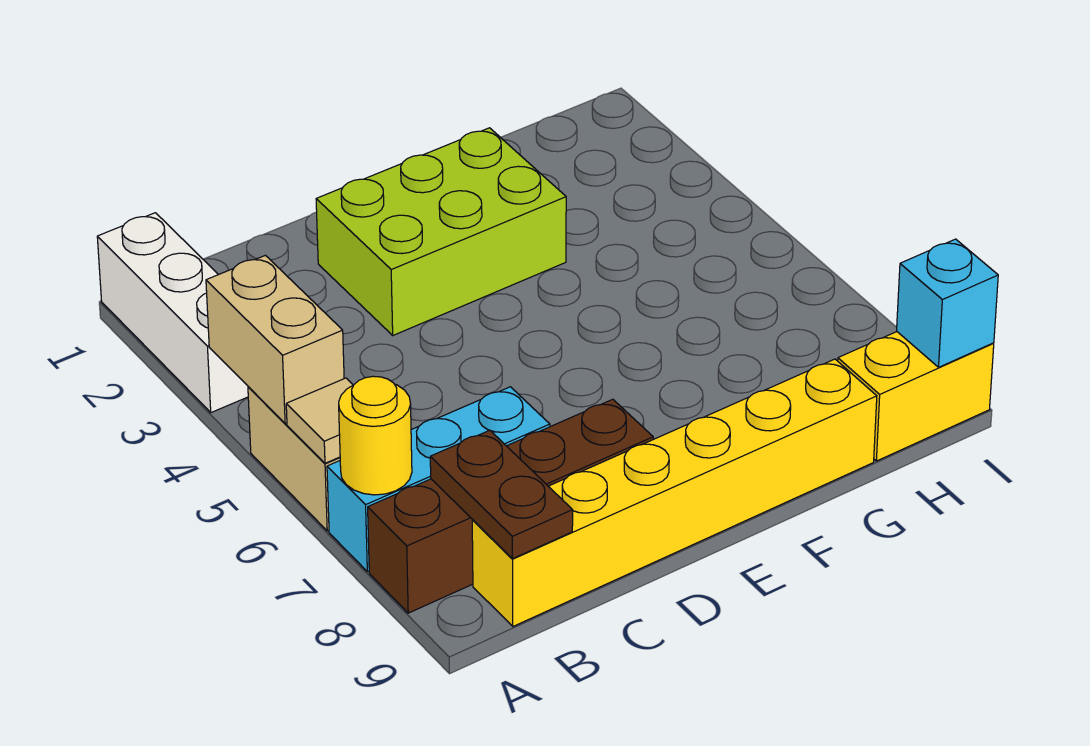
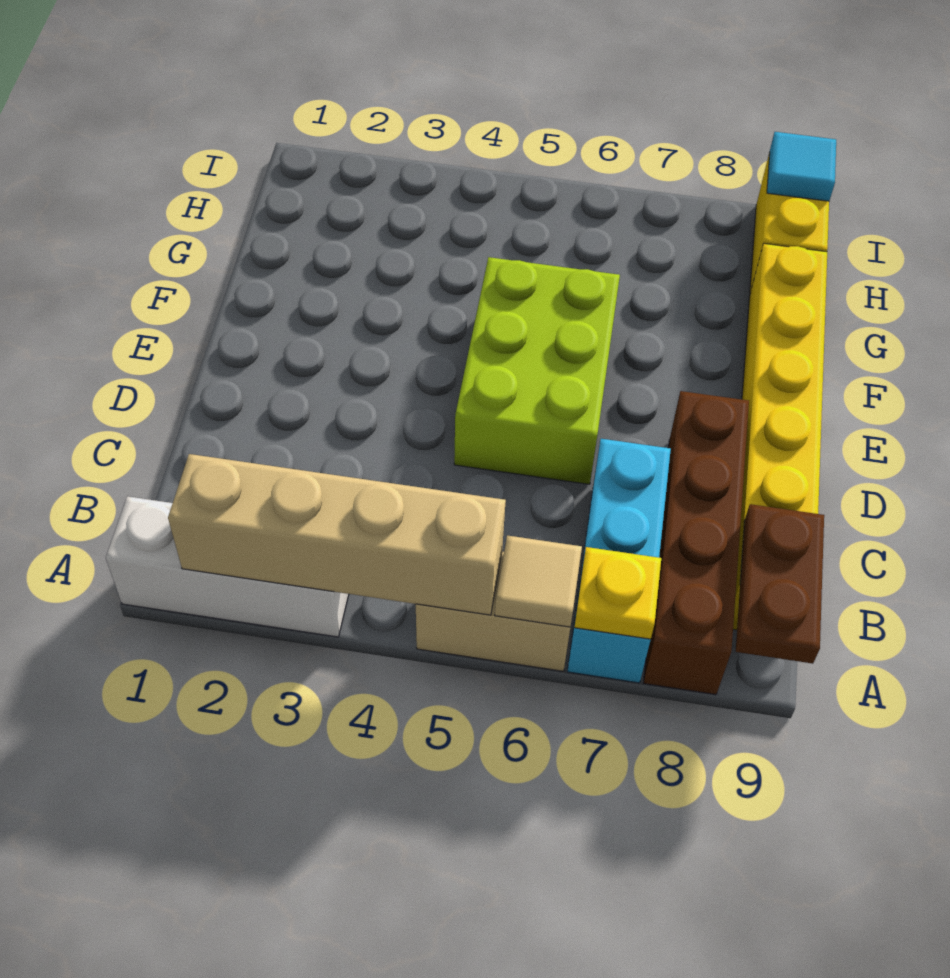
tan brick A4:A5 level 2 -> tan brick A2:A5 level 2
yellow round brick A7 level 2 -> yellow plate A7 level 2
brown plate B8:B9 level 2 -> brown plate A9:B9 level 2
lime brick D2:F3 level 1 -> lime brick D5:F6 level 1
cyan brick I9 level 2 -> cyan tile I9 level 2

